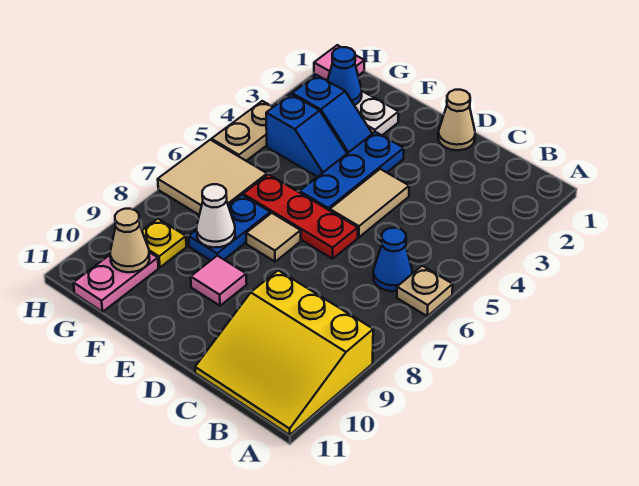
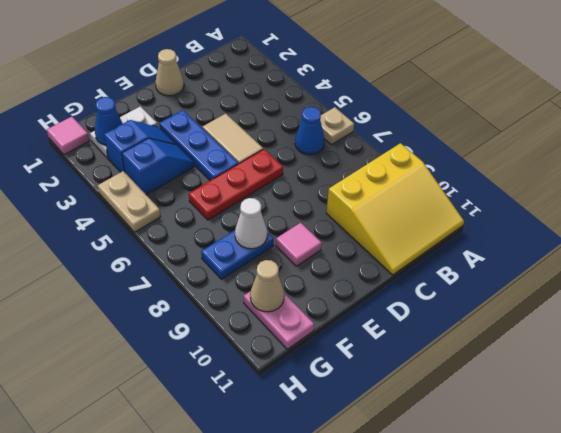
tan tile E7 level 1 -> none
blue plate F7:F8 level 1 -> blue plate F8:G8 level 1
tan tile G6:H7 level 1 -> none
yellow plate G9 level 1 -> none

